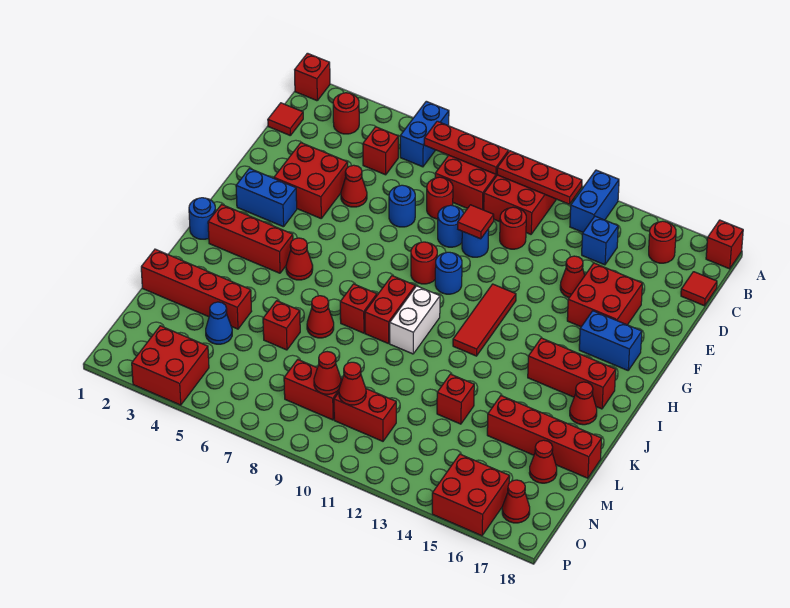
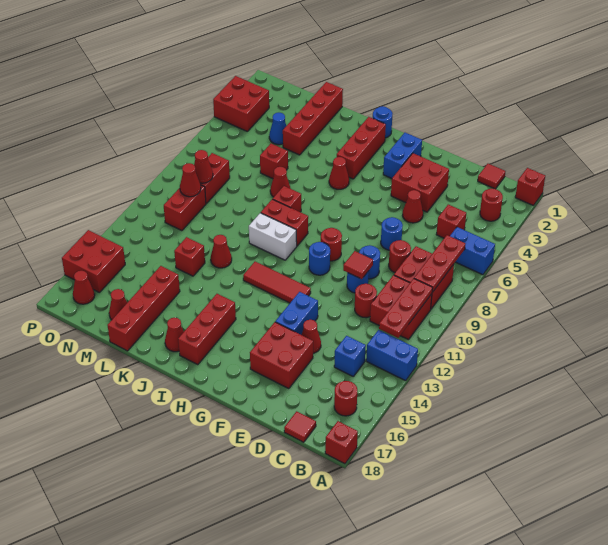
blue brick G16:G17 level 1 -> blue brick F13:F14 level 1
none -> red cone K12 level 1

